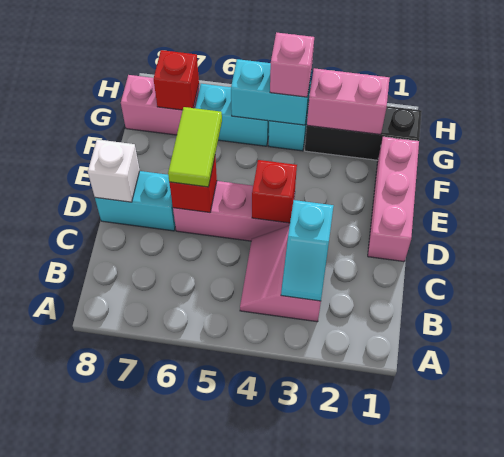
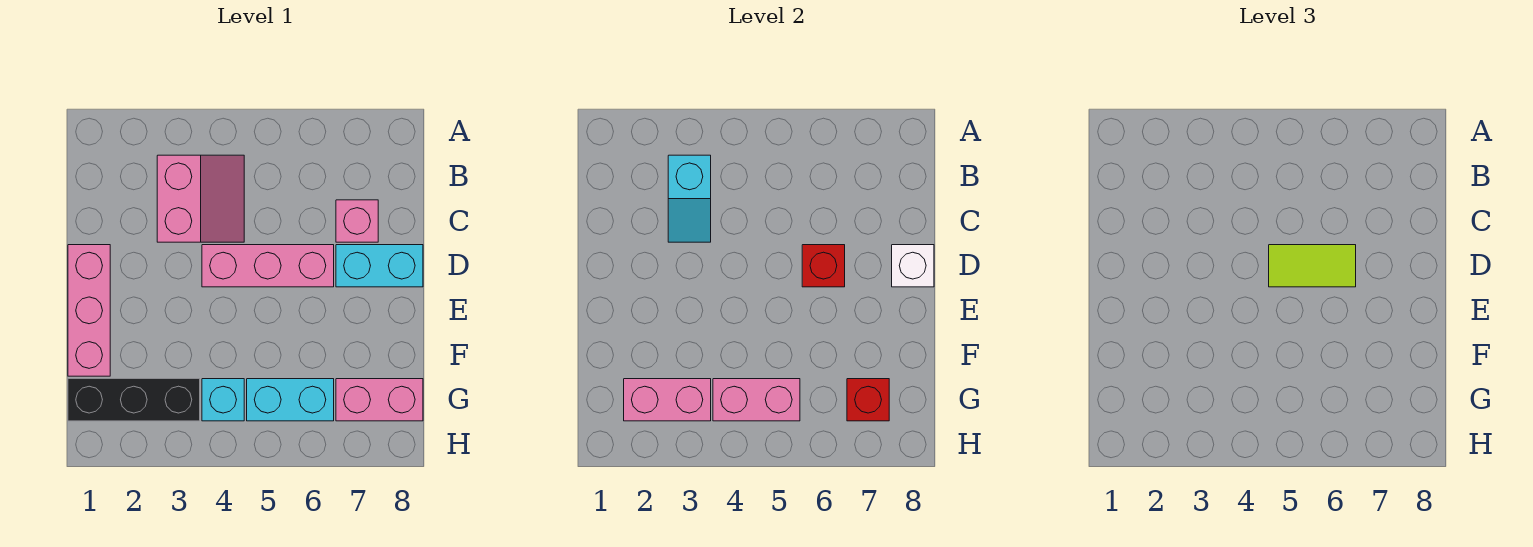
cyan slope B3:C3 level 2 top C -> cyan slope B3:C3 level 2 top B
red brick D4 level 2 -> none
lime tile D6:E6 level 3 -> lime tile D5:D6 level 3
cyan brick G4:G5 level 2 -> pink brick G4:G5 level 2
pink brick G4 level 3 -> pink brick C7 level 1

